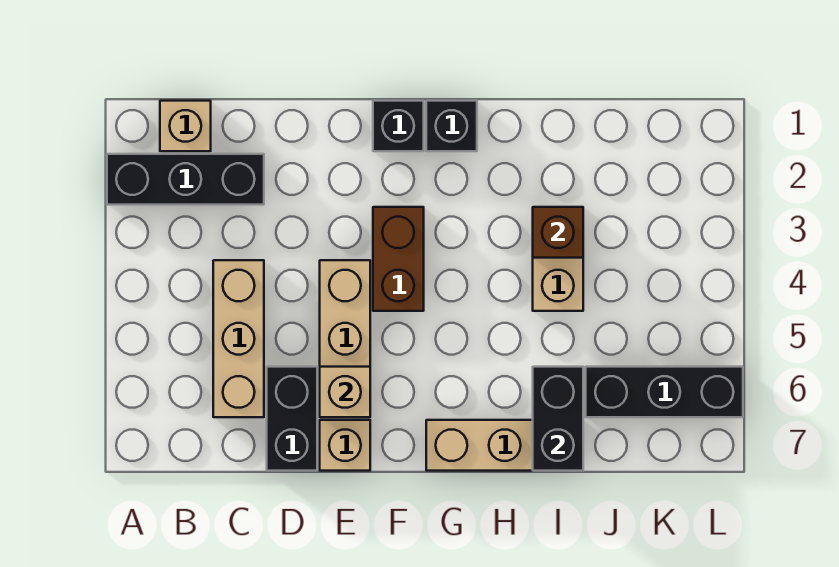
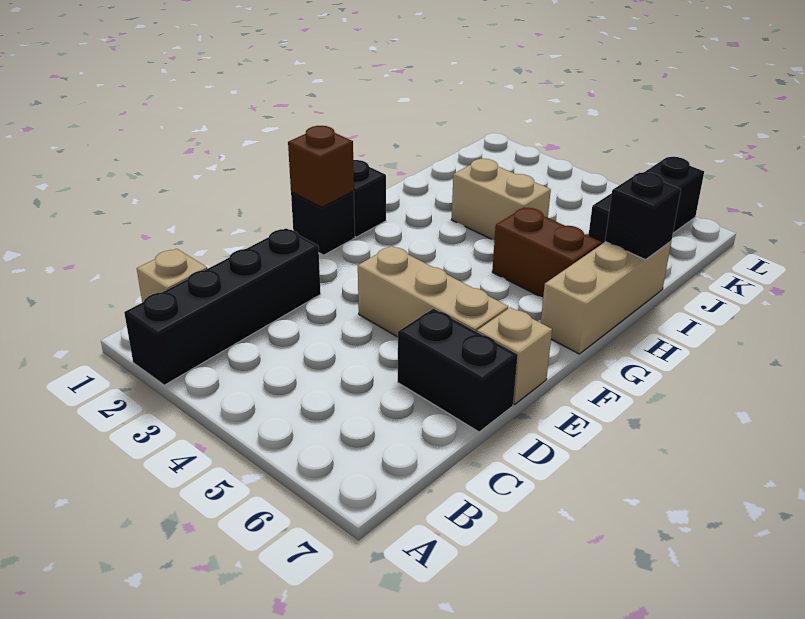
black brick A2:C2 level 1 -> black brick A2:D2 level 1
tan brick C4:C6 level 1 -> none
tan brick E6 level 2 -> none
brown brick F3:F4 level 1 -> brown brick H5:H6 level 1
brown brick I3 level 2 -> brown brick F1 level 2
black brick I6:I7 level 2 -> black brick I7 level 2

